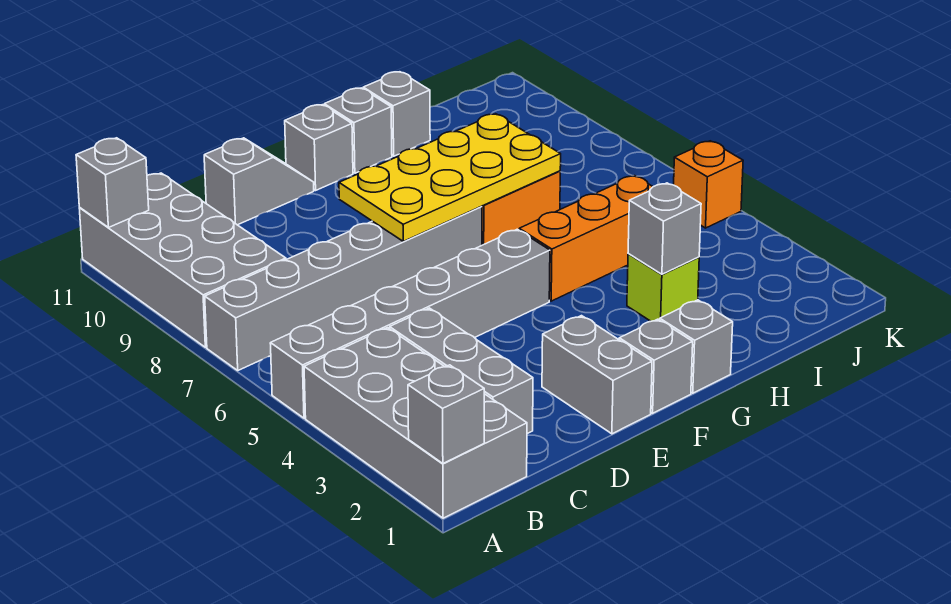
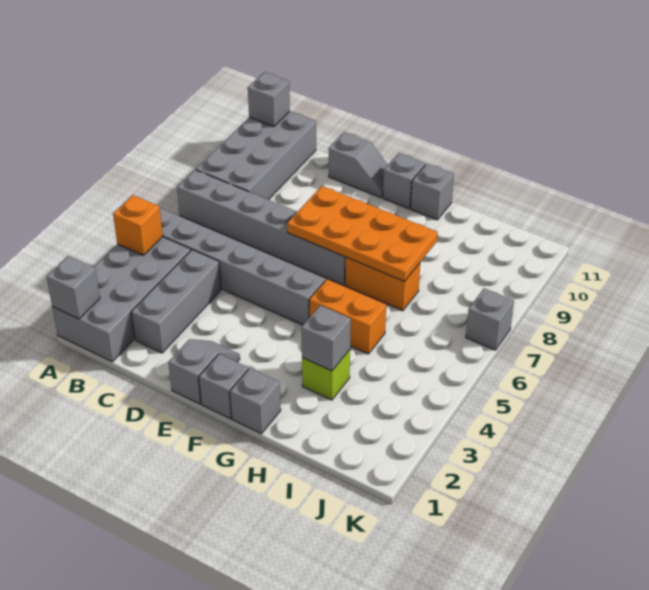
grey brick E1:E2 level 1 -> grey slope E1:E2 level 1 top 1
yellow plate E7:H8 level 2 -> orange plate E7:H8 level 2
orange brick G5:I5 level 1 -> orange brick G5:H5 level 1
grey brick H11 level 1 -> grey brick K7 level 1
orange brick K5 level 1 -> orange brick A4 level 2

